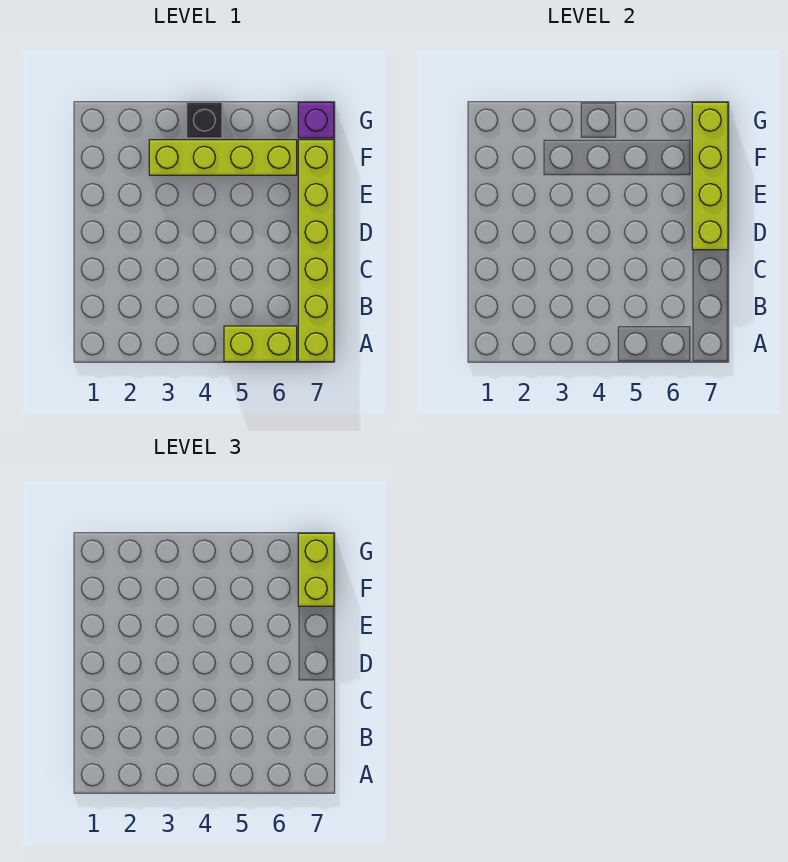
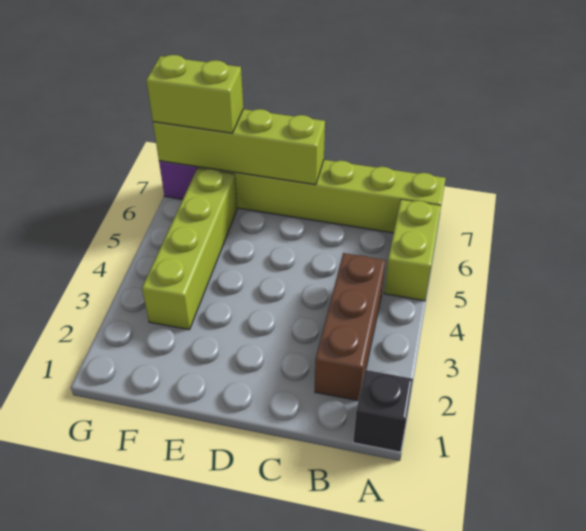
none -> brown brick B2:B4 level 1
black brick G4 level 1 -> black brick A1 level 1

